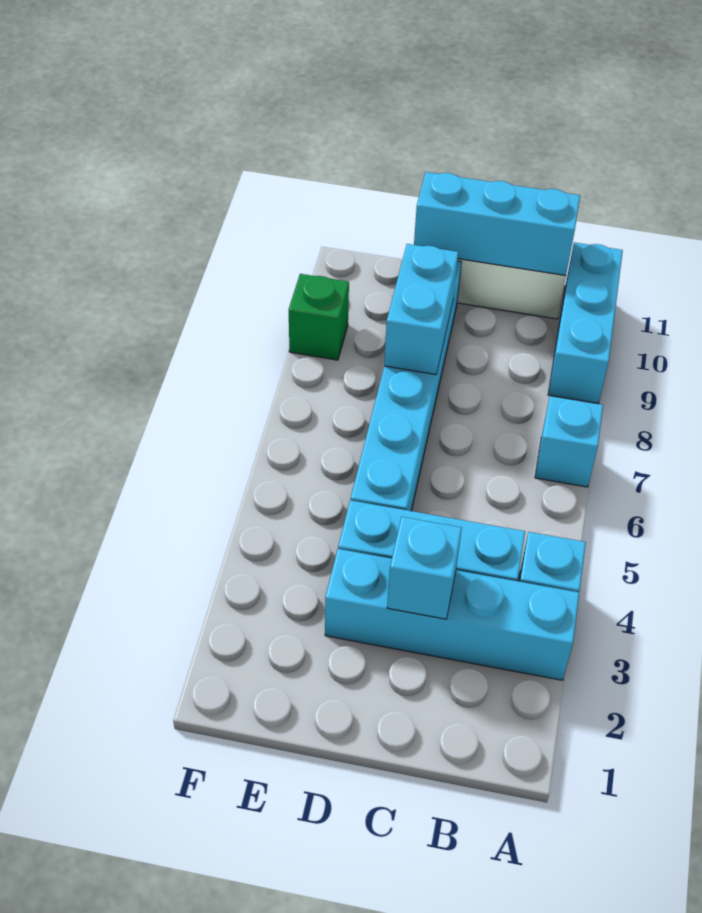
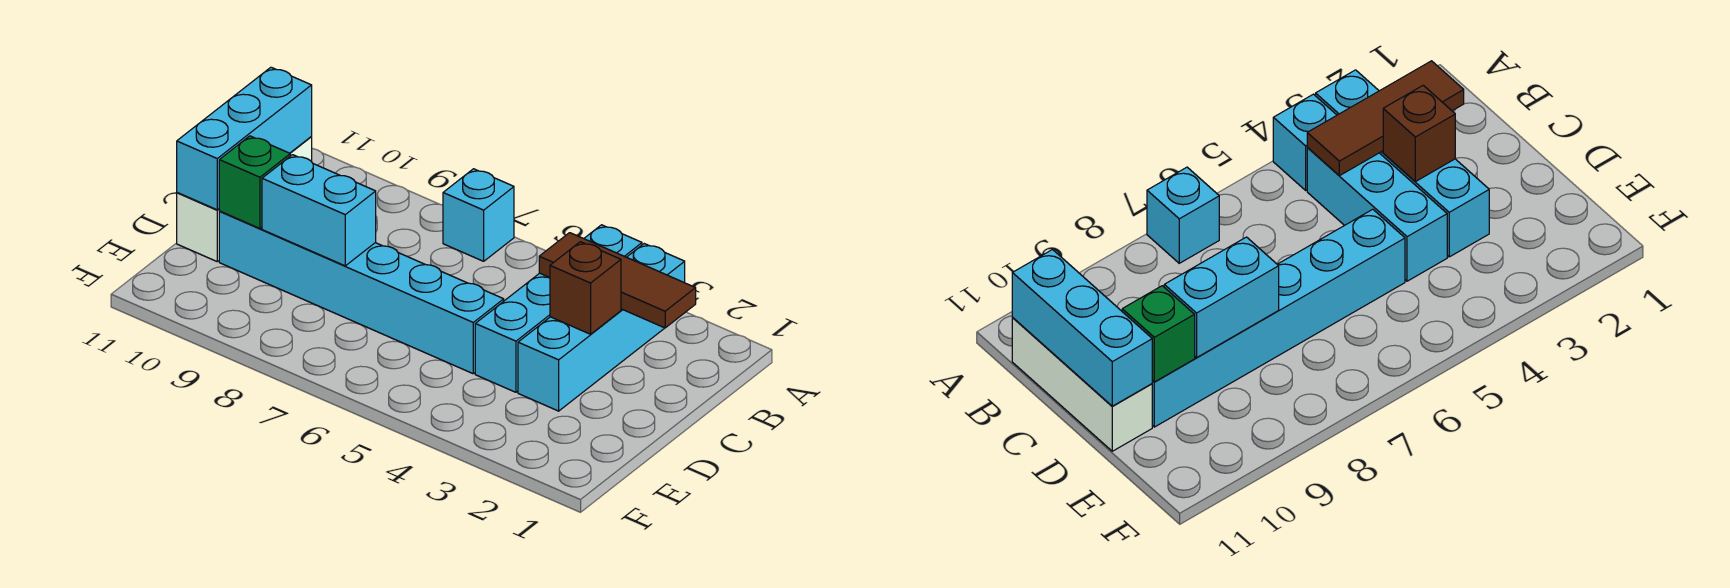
cyan brick A9:A11 level 1 -> none
none -> brown tile B2:B4 level 2
cyan brick C3 level 2 -> brown brick C3 level 2
green brick F9 level 1 -> green brick D10 level 2

